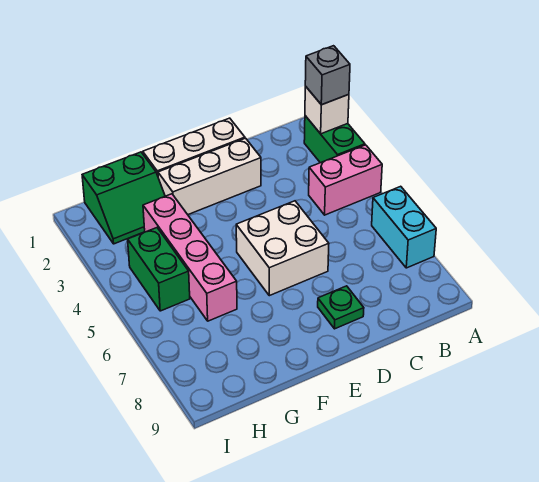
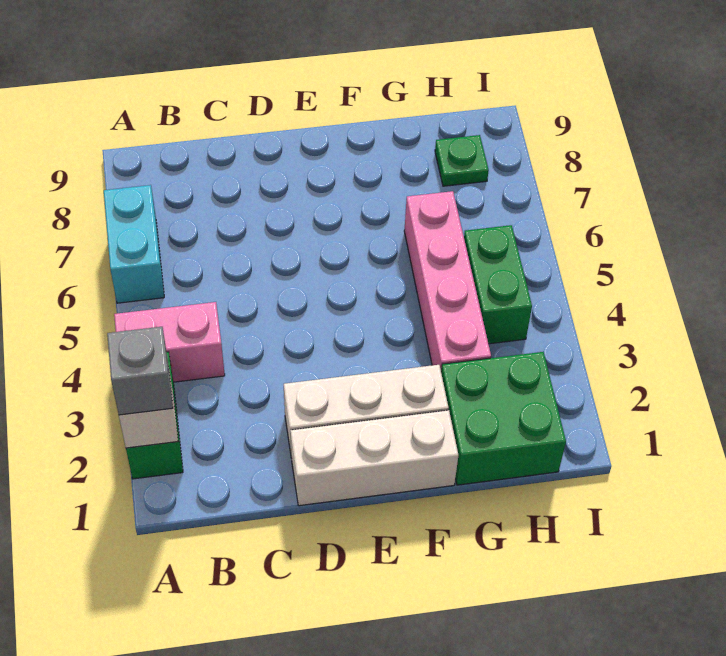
white brick D5:E6 level 1 -> none
green plate D8 level 1 -> green plate H8 level 1
green slope G1:H2 level 1 top 1 -> green brick G1:H2 level 1

